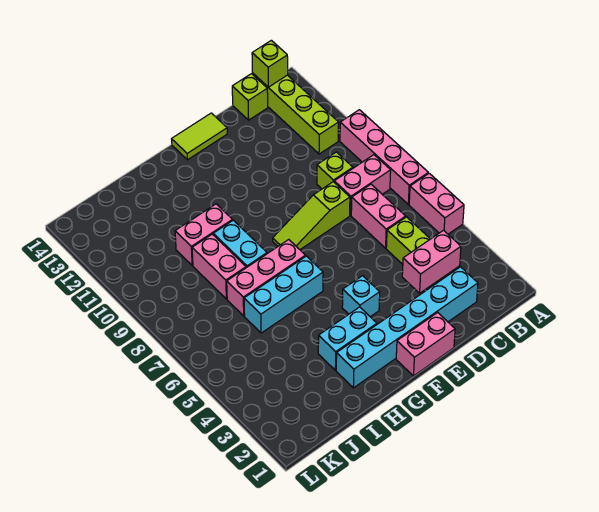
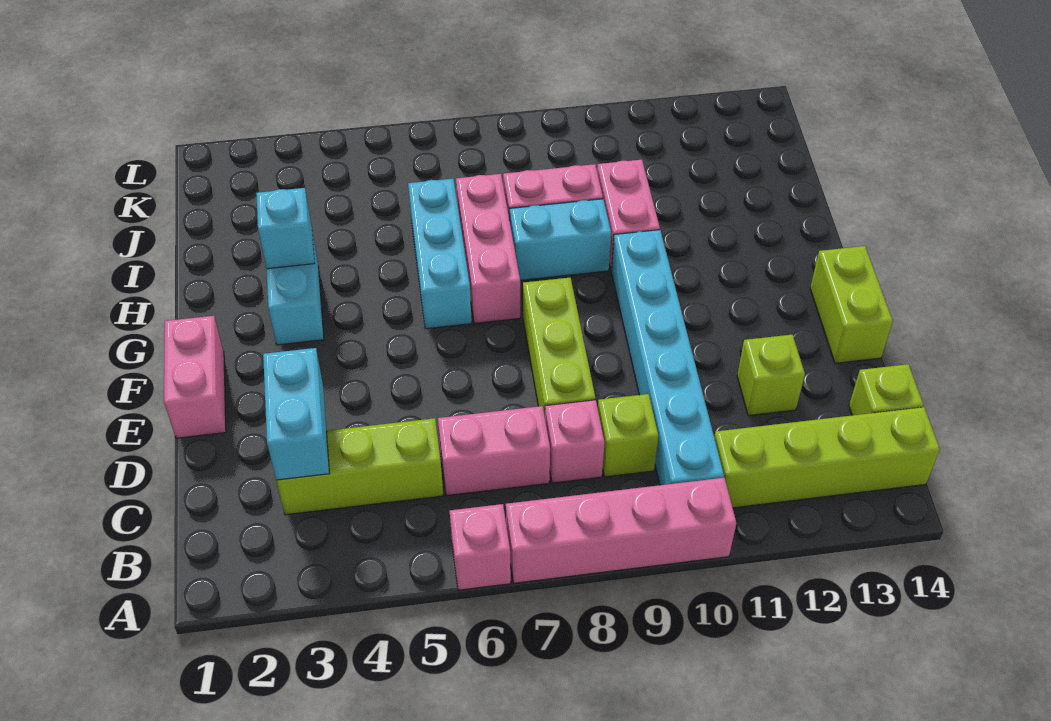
pink brick A5:A6 level 1 -> pink brick A6 level 1
pink brick B8:C8 level 1 -> pink brick C8 level 1
lime brick B14 level 2 -> lime brick D12 level 1
cyan brick C2:H2 level 1 -> cyan brick B10:G10 level 1
pink brick C3:D3 level 2 -> cyan brick C3:D3 level 2
lime slope D8:F8 level 1 top D -> lime brick D8:F8 level 1
lime tile E14:F14 level 1 -> lime brick E14:F14 level 1
cyan brick F4 level 1 -> cyan brick H3 level 2

